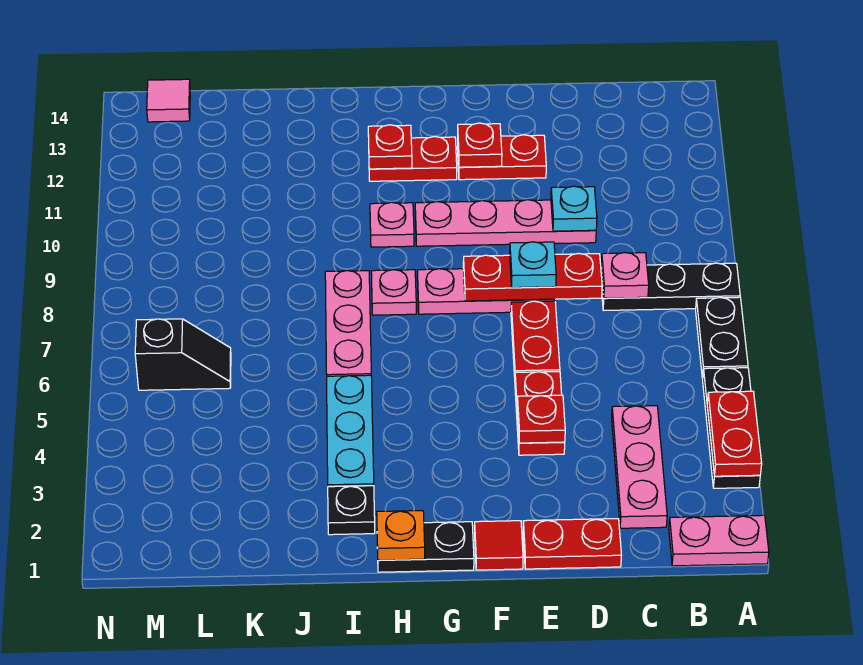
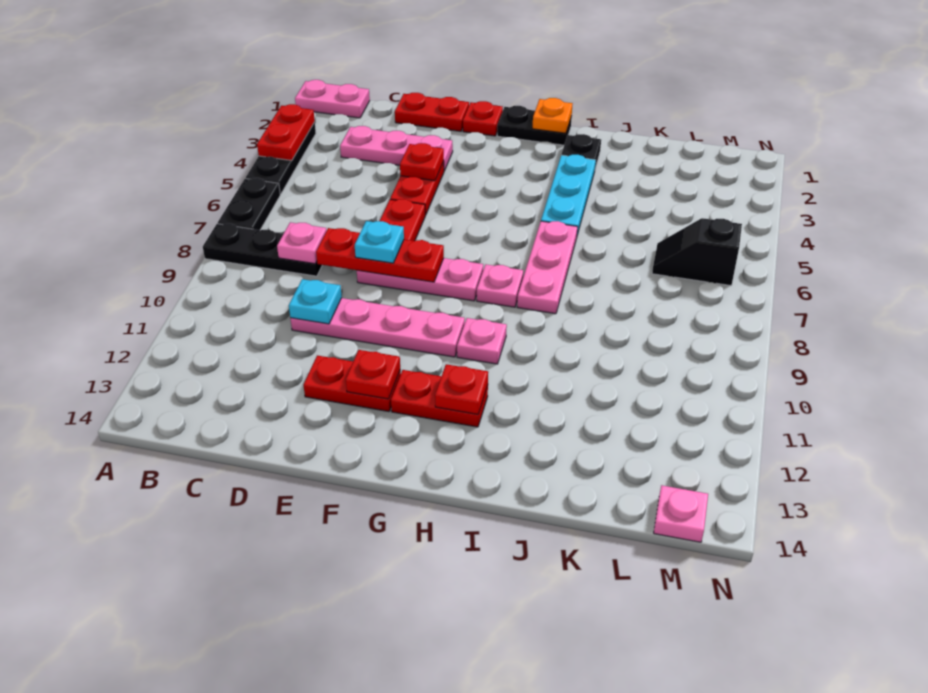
pink plate C2:C4 level 1 -> pink plate C3:E3 level 1
red tile F1 level 1 -> red plate F1 level 1
pink tile M14 level 1 -> pink plate M14 level 1

